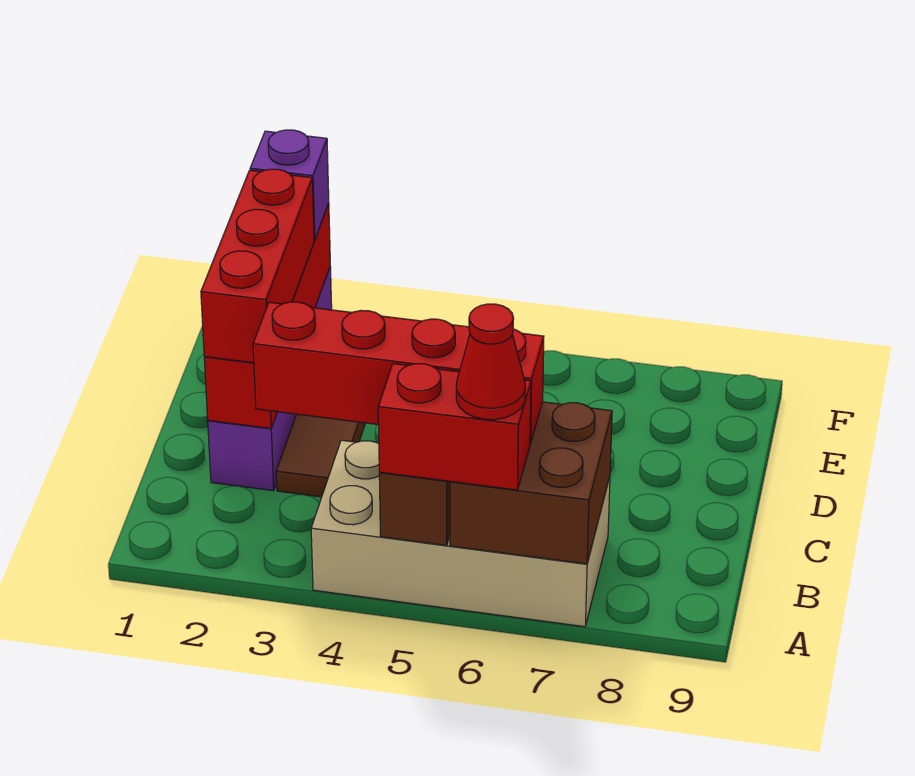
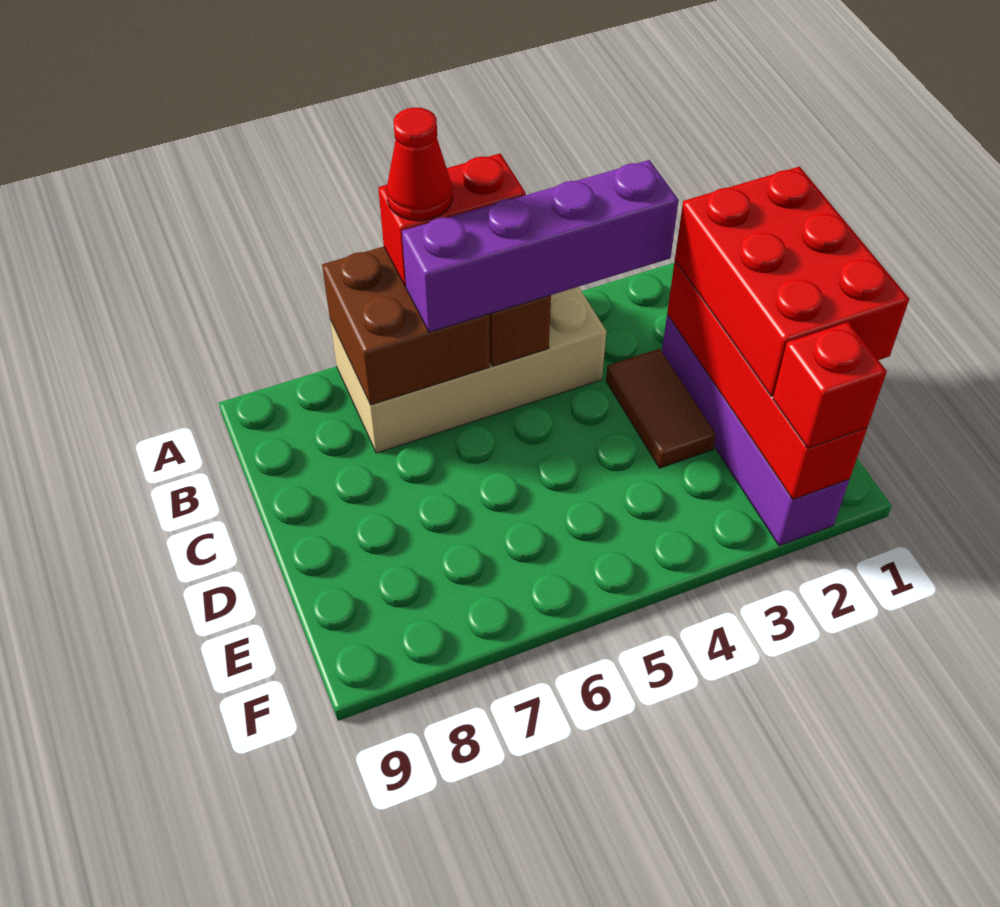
red brick B3:B6 level 3 -> purple brick B3:B6 level 3
red brick C2:E2 level 3 -> red brick C1:E2 level 3
purple brick F2 level 3 -> red brick F2 level 3

